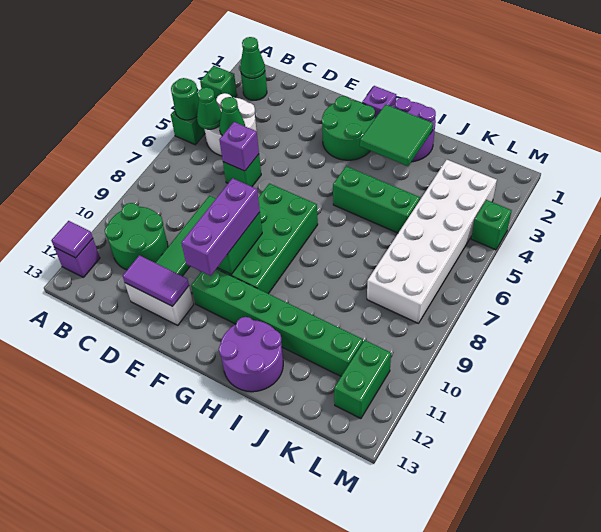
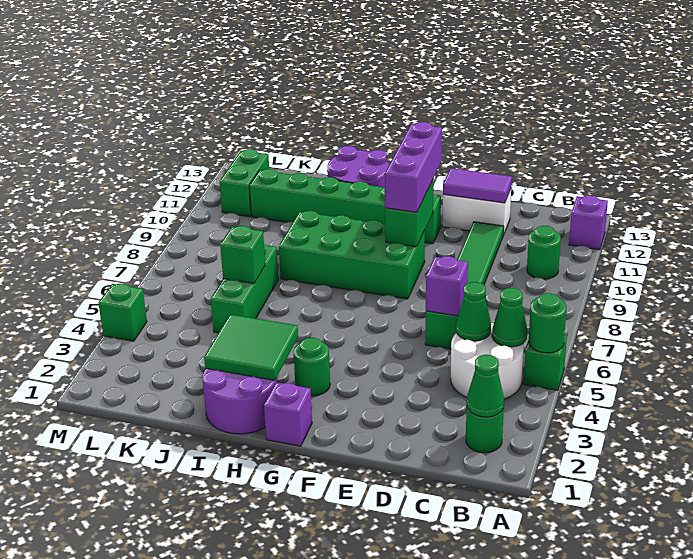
green brick A3 level 1 -> green brick J6 level 2
purple tile A12 level 2 -> none
green round brick B10:C11 level 1 -> green round brick B10 level 1
green round brick F2:G3 level 1 -> green round brick G3 level 1
green brick F7:G10 level 1 -> green brick F8:I9 level 1
green brick H5:J5 level 1 -> green brick J5:J7 level 1
white brick K3:L8 level 1 -> none

